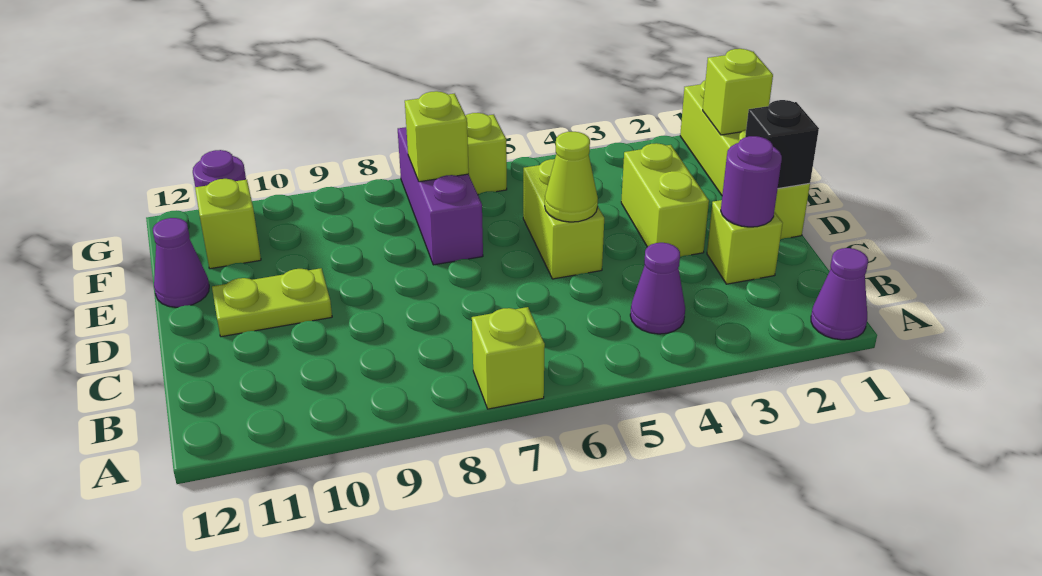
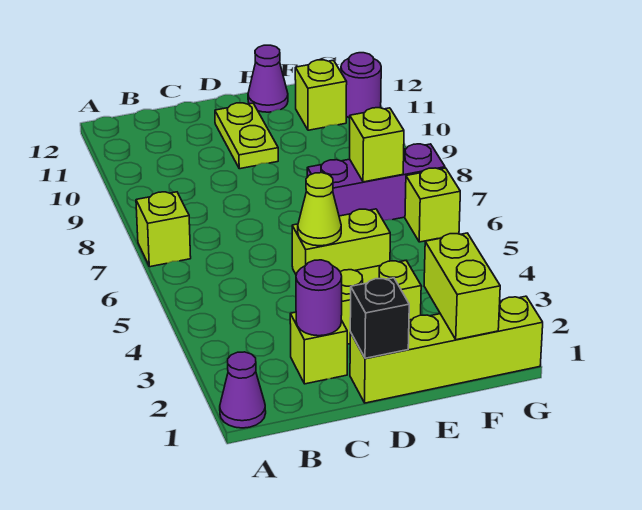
purple cone B4 level 1 -> none
lime brick F1 level 2 -> lime brick F1:F2 level 2

